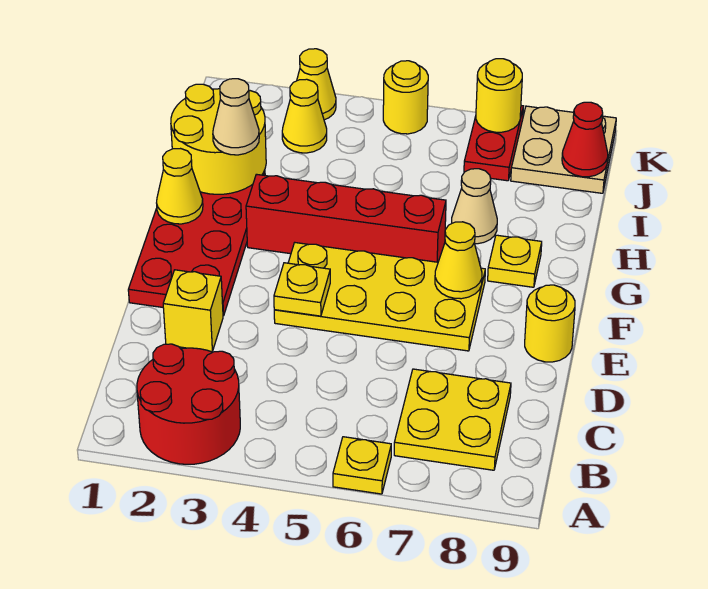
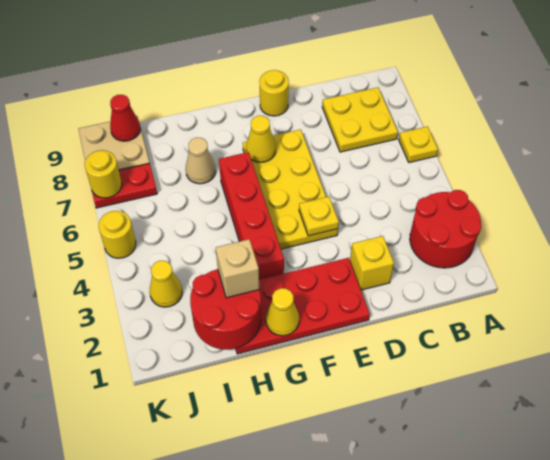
yellow plate G8 level 1 -> none
yellow round brick H1:I2 level 2 -> red round brick H1:I2 level 2
tan cone H2 level 3 -> tan brick H2 level 3
yellow cone K3 level 1 -> none

